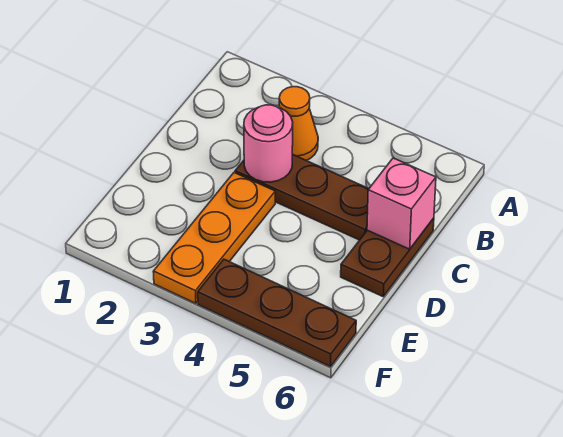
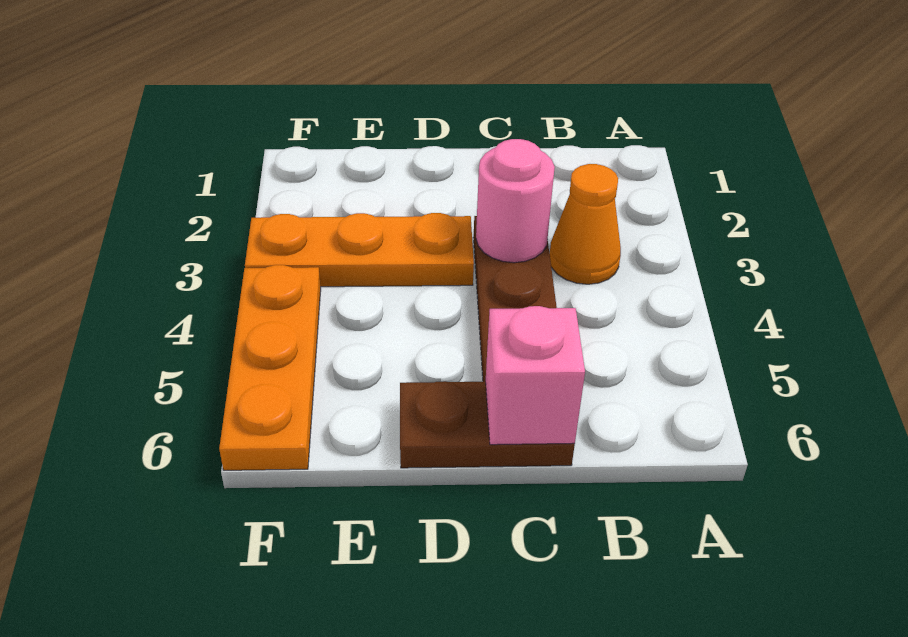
brown plate F4:F6 level 1 -> orange plate F4:F6 level 1

